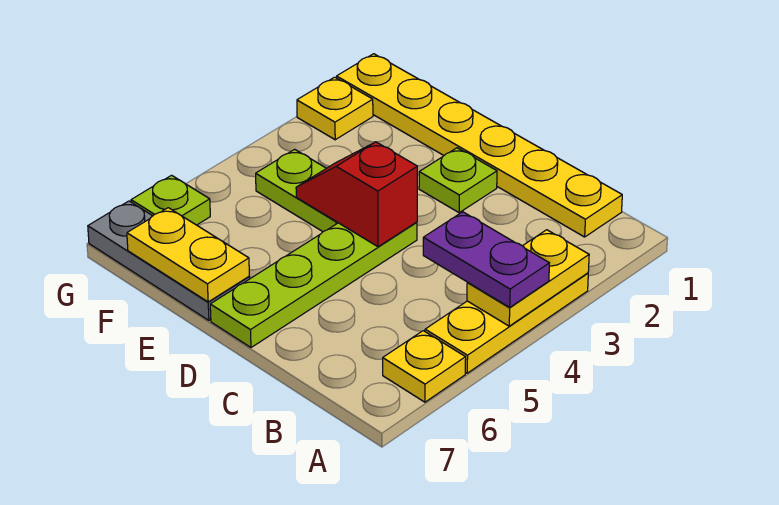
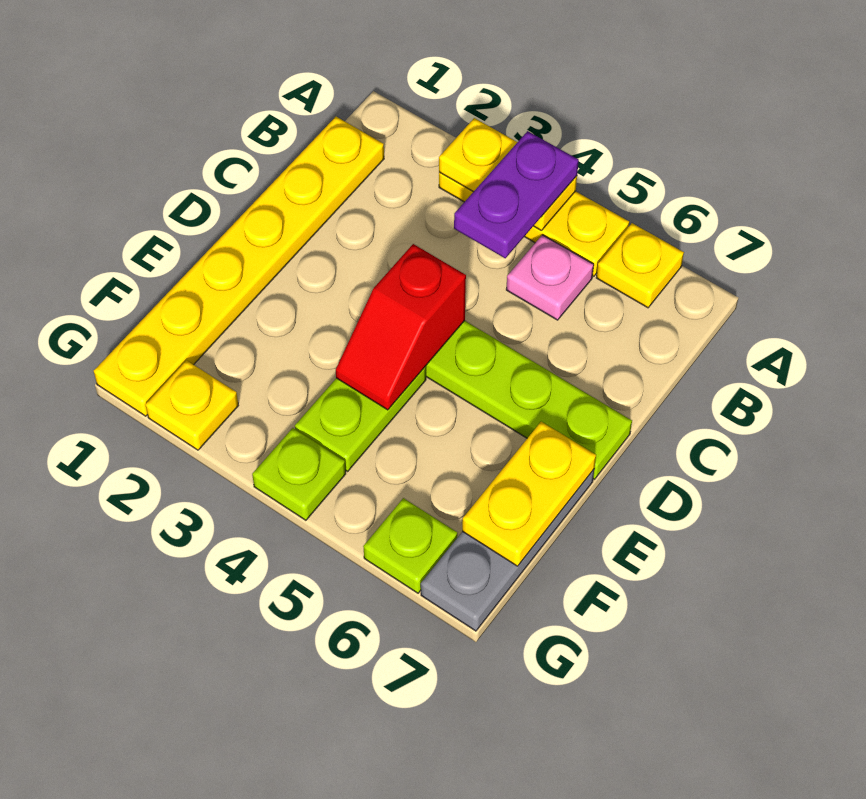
none -> pink plate B5 level 1
lime plate D2 level 1 -> lime plate G4 level 1

